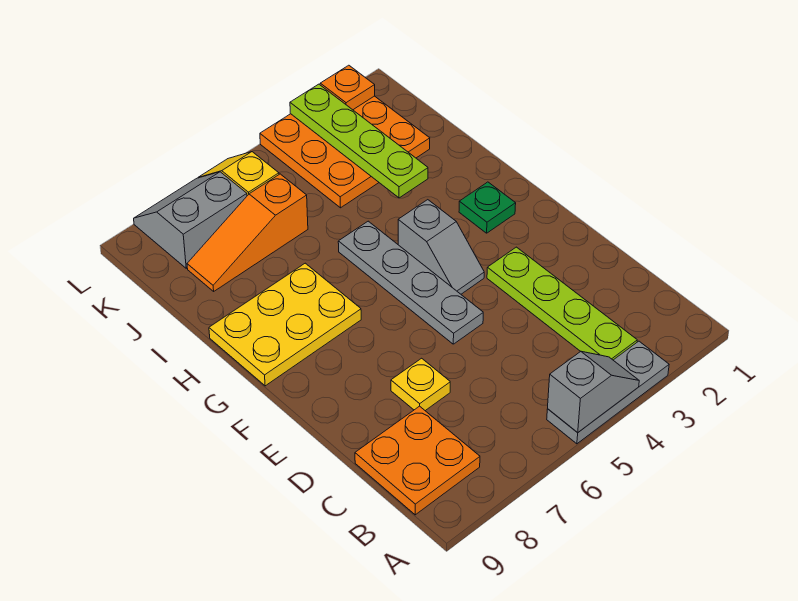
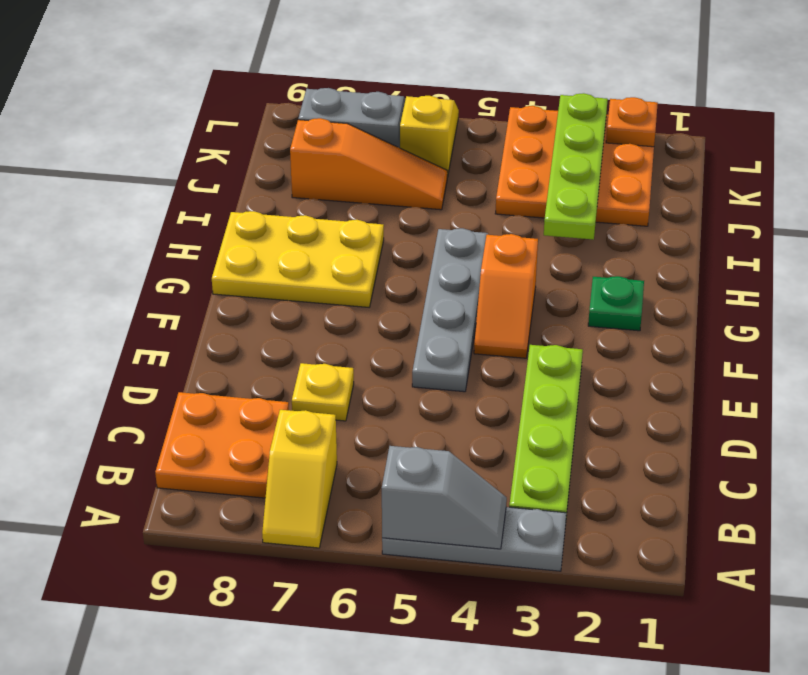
none -> yellow slope A7:B7 level 1 top B
grey slope F4:G4 level 1 top G -> orange slope F4:G4 level 1 top G
orange slope J6:J8 level 1 top 6 -> orange slope J6:J8 level 1 top 8

